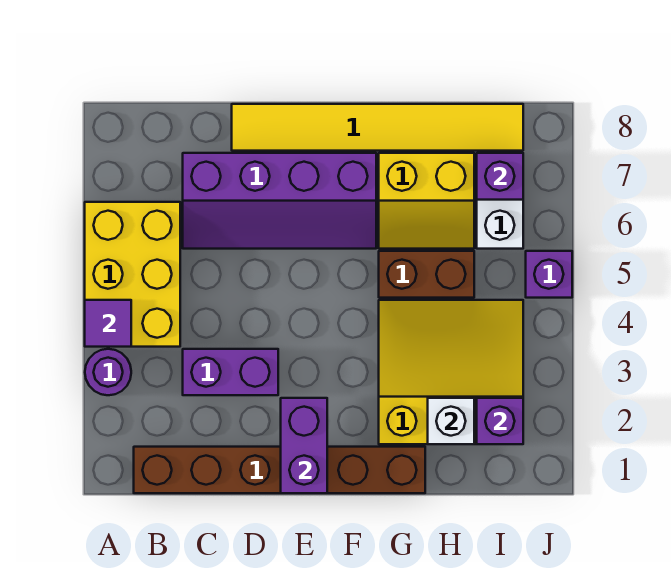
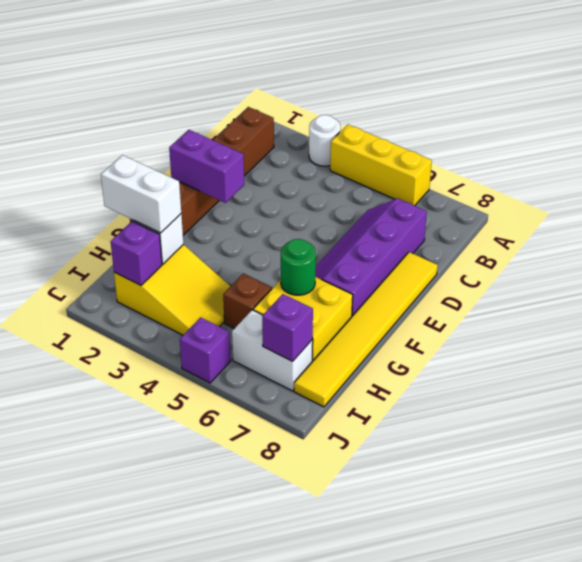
purple round brick A3 level 1 -> white round brick A3 level 1
yellow brick A4:B6 level 1 -> yellow brick A4:A6 level 1
purple tile A4 level 2 -> none
purple brick C3:D3 level 1 -> none
yellow slope G2:I4 level 1 top 2 -> yellow slope H2:I4 level 1 top 2
brown brick G5:H5 level 1 -> brown brick H5 level 1
yellow slope G6:H7 level 1 top 7 -> yellow brick G6:H7 level 1
none -> green round brick G6 level 2
none -> white brick H1:H2 level 3

